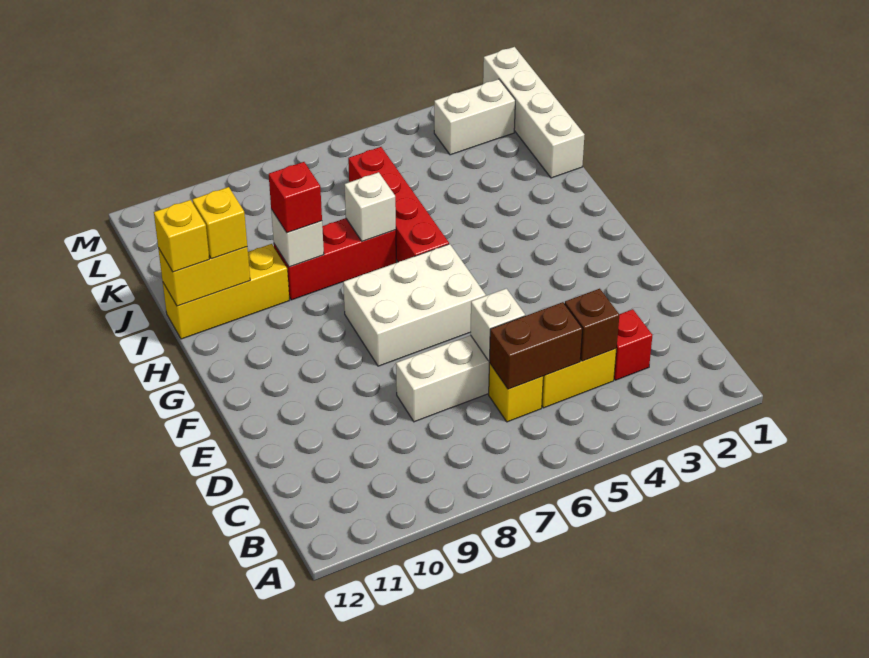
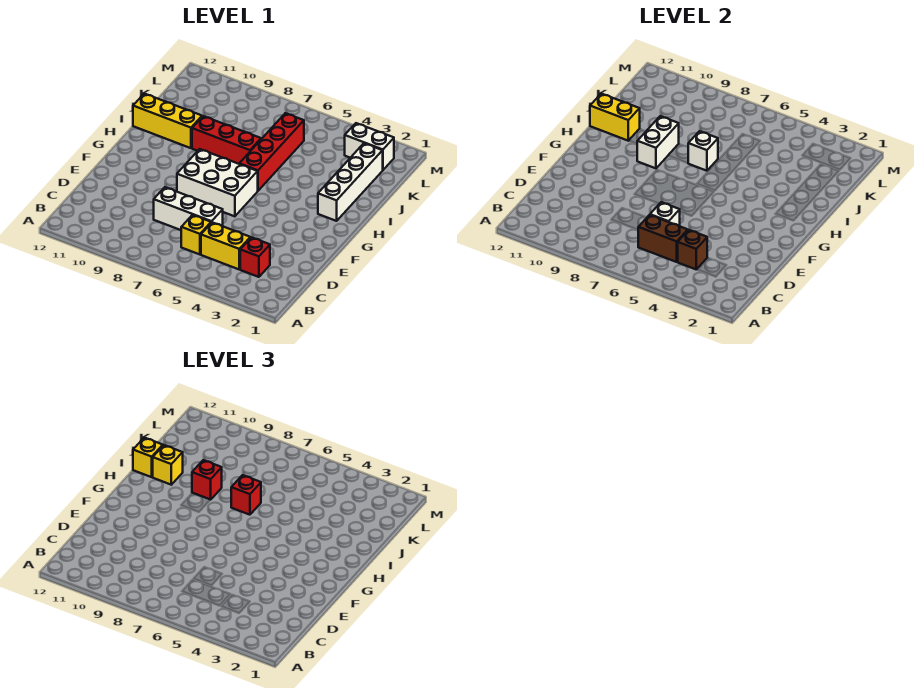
none -> red brick I7 level 3
white brick I9 level 2 -> white brick H9:I9 level 2
white brick J1:M1 level 1 -> white brick H2:K2 level 1

